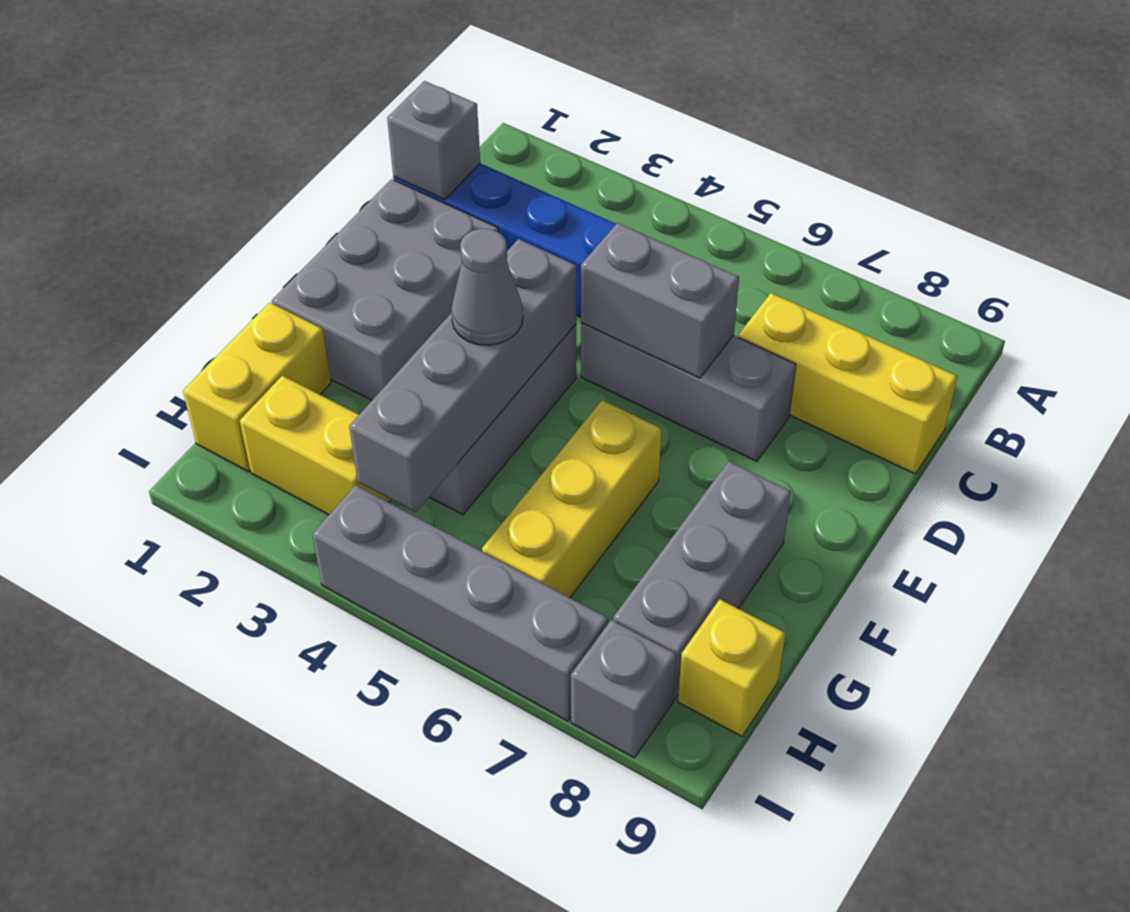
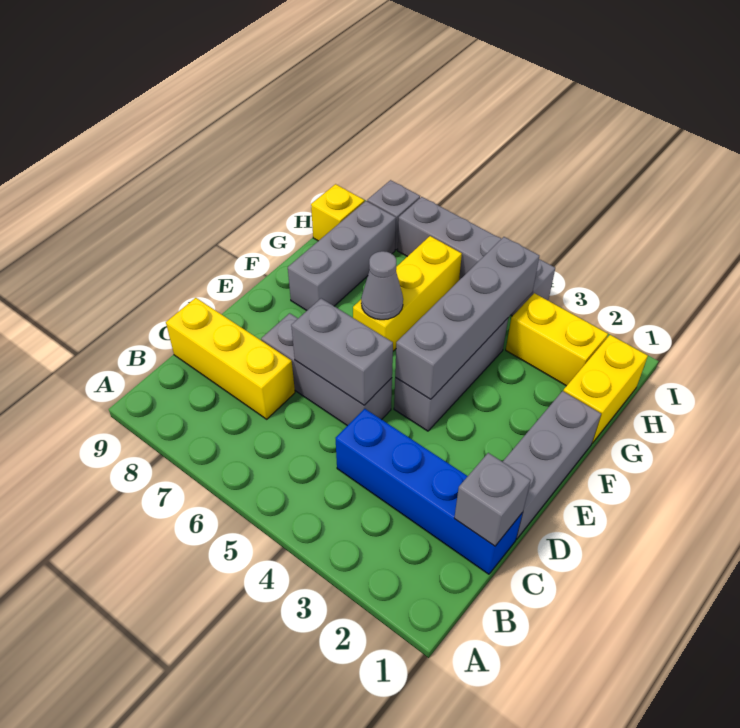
grey brick D1:F2 level 1 -> grey brick D1:F1 level 1
grey cone F4 level 3 -> grey cone F6 level 2

